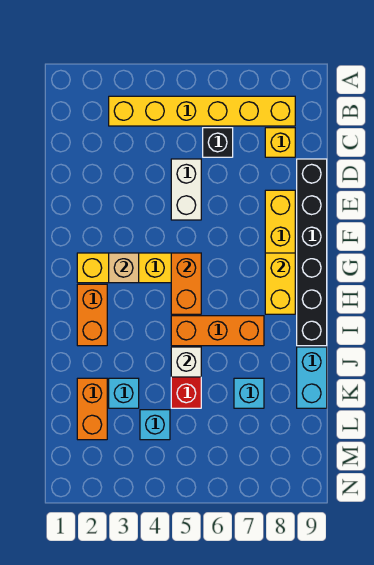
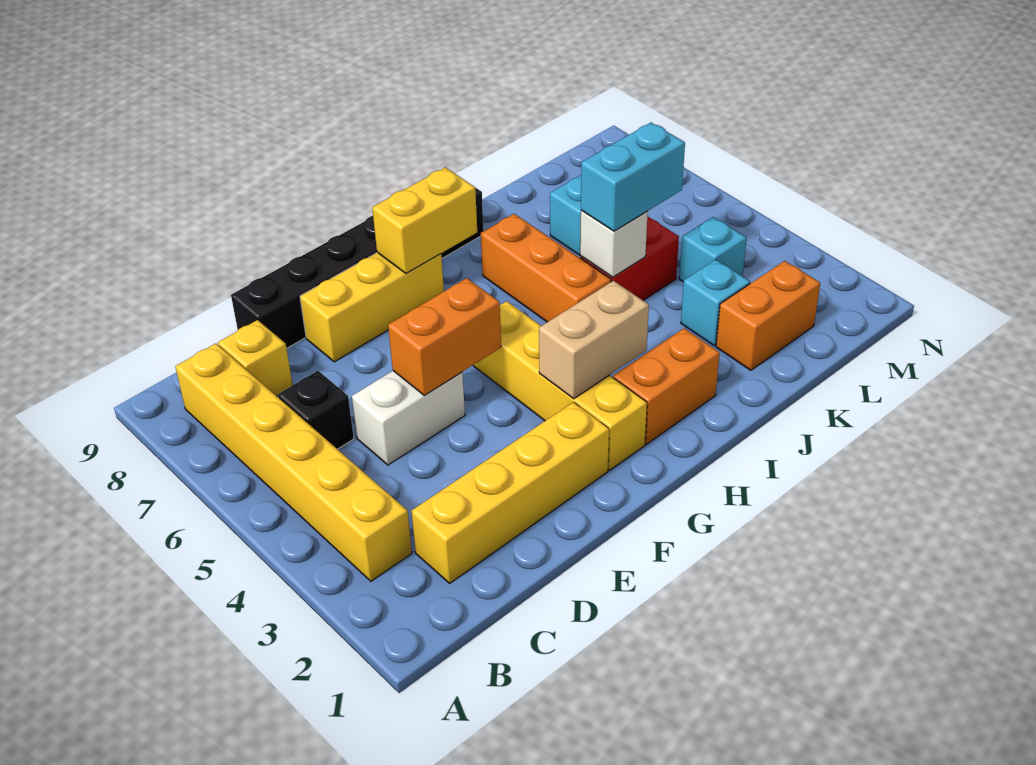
none -> yellow brick C2:F2 level 1
tan brick G3 level 2 -> tan brick G3:H3 level 2
orange brick G5:H5 level 2 -> orange brick E5:F5 level 2
cyan brick J9:K9 level 1 -> cyan brick J5:K5 level 3

